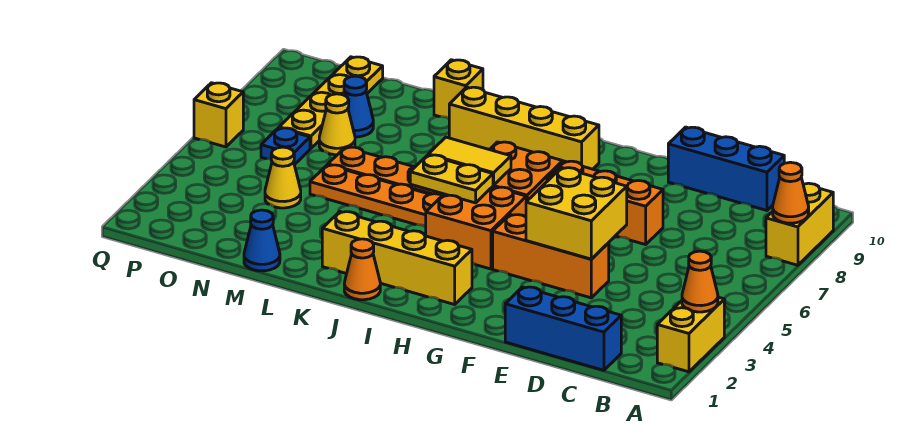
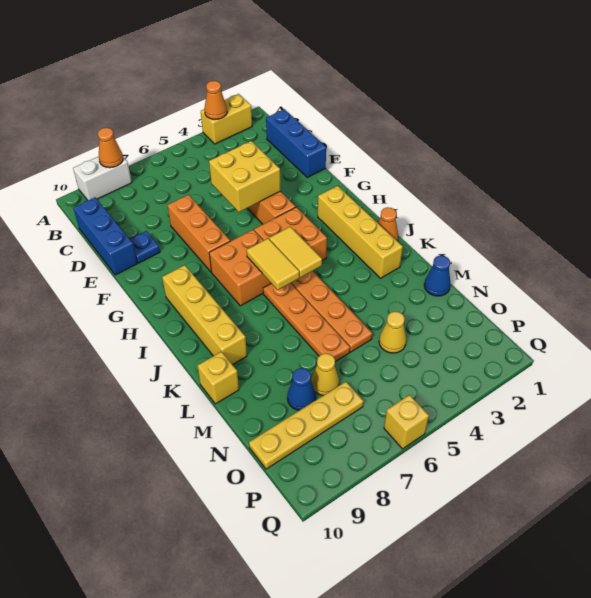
yellow brick A8:A9 level 1 -> white brick A8:A9 level 1
yellow plate I5:J5 level 2 -> yellow tile I5:J5 level 2
blue plate O6 level 1 -> blue plate E9 level 1

